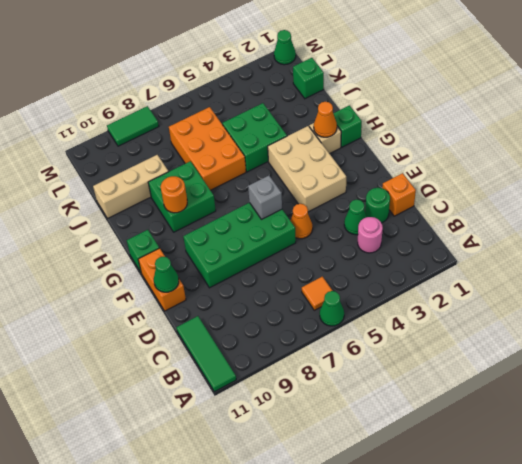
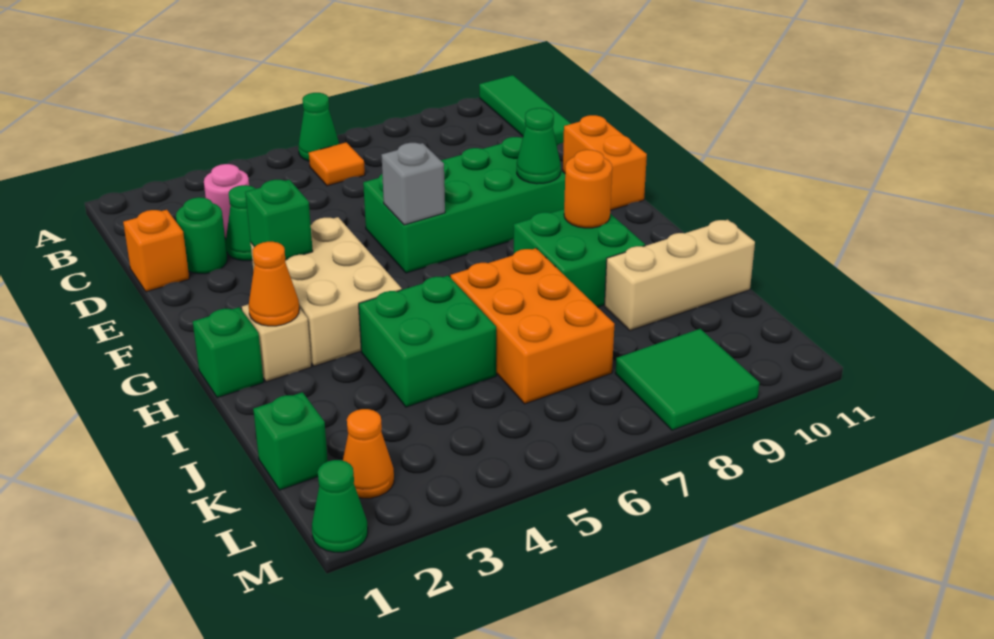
orange cone E5 level 1 -> orange cone L2 level 1
green cone E11 level 2 -> green cone F9 level 2
green brick G11 level 1 -> green brick F3 level 2
green tile M8:M9 level 1 -> green tile L8:M9 level 1

